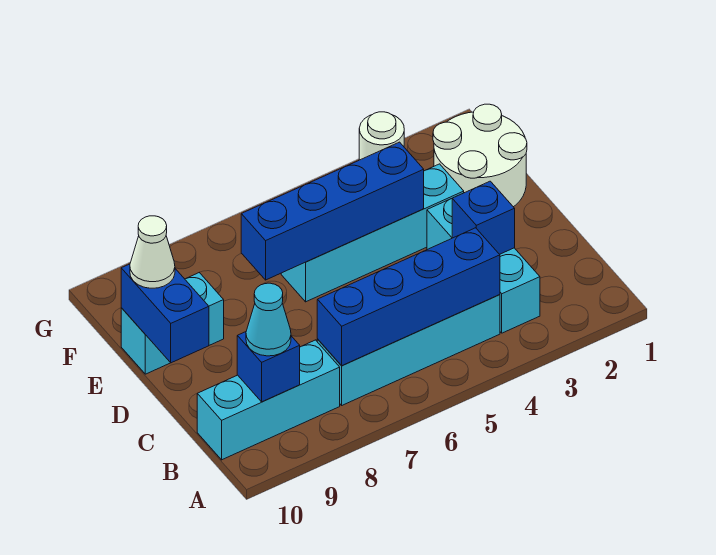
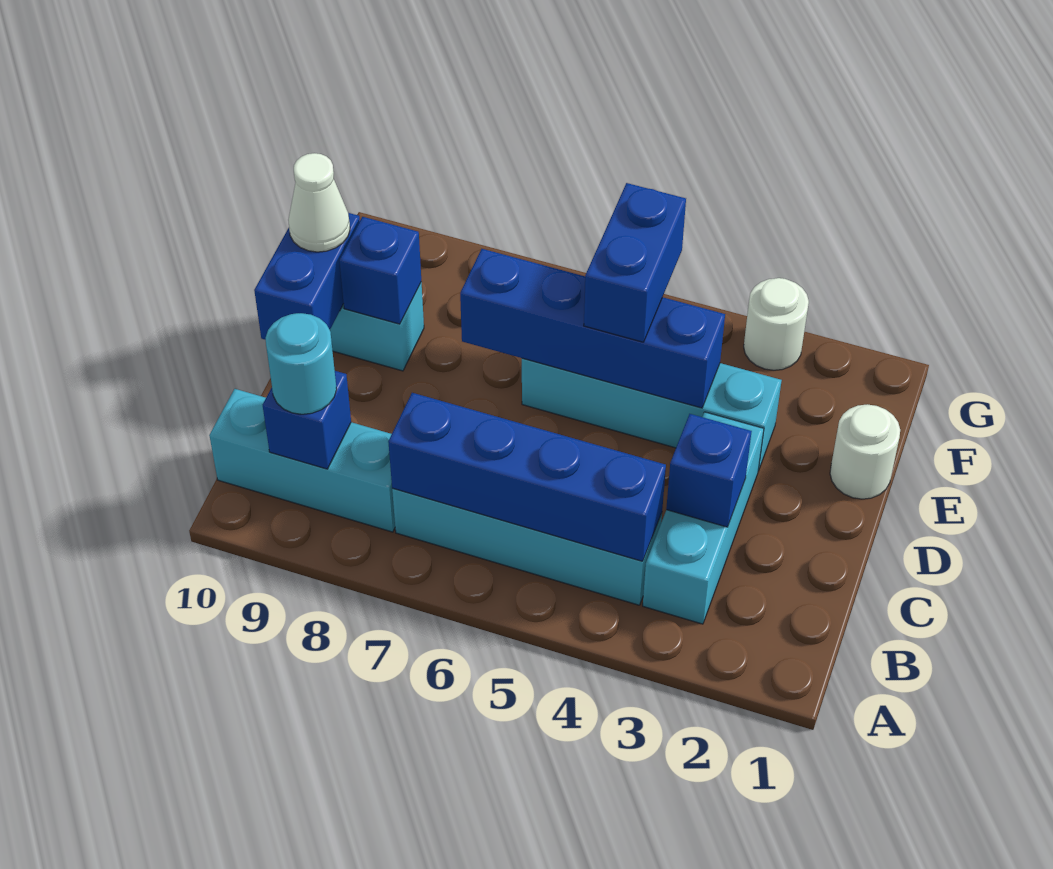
cyan cone B9 level 3 -> cyan round brick B9 level 3
white round brick E1:F2 level 1 -> white round brick E1 level 1
none -> blue brick E5:F5 level 3
none -> blue brick E9 level 2

